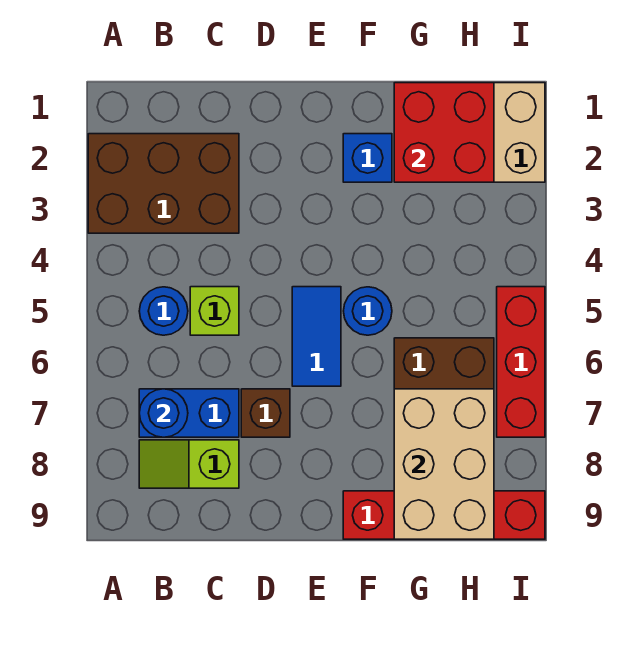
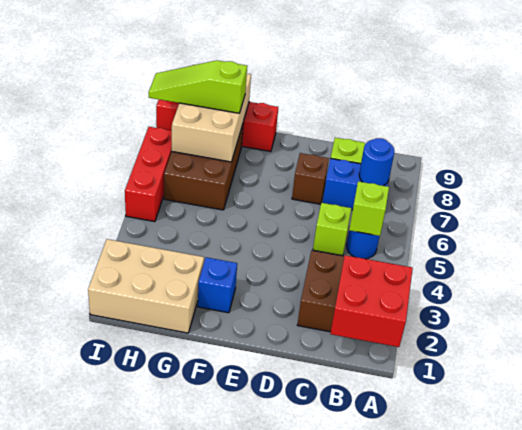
none -> lime brick B5 level 2
blue tile E5:E6 level 1 -> none
blue round brick F5 level 1 -> none
red brick G1:H2 level 2 -> red brick A1:B2 level 2
none -> lime slope G8:I8 level 3 top G

